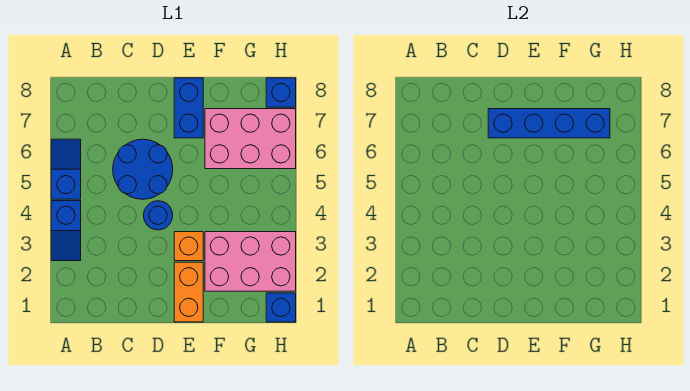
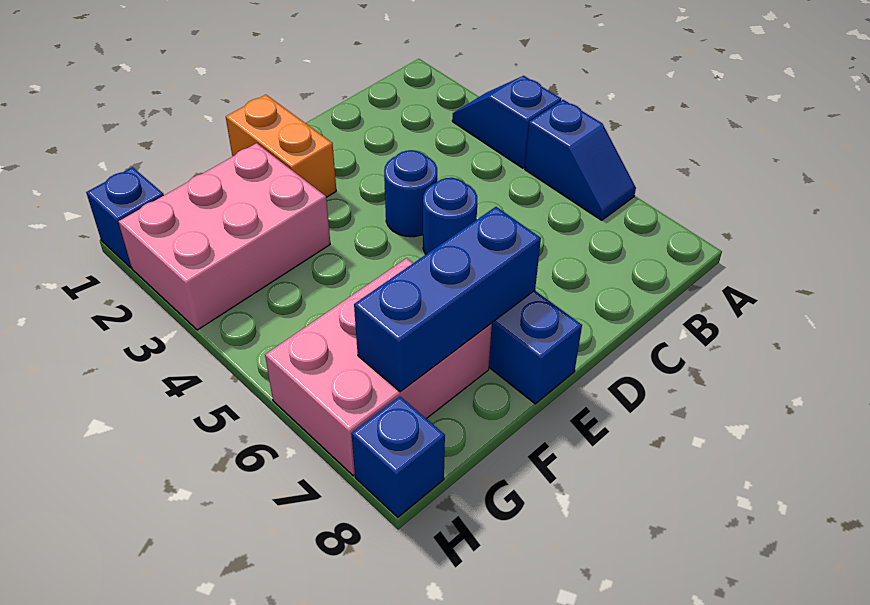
blue round brick C5:D6 level 1 -> blue round brick D5 level 1
blue brick D7:G7 level 2 -> blue brick E7:G7 level 2
orange brick E3 level 1 -> none

